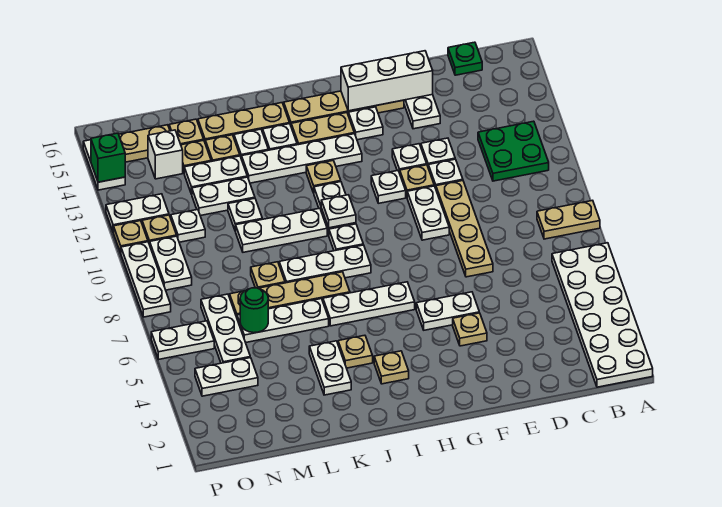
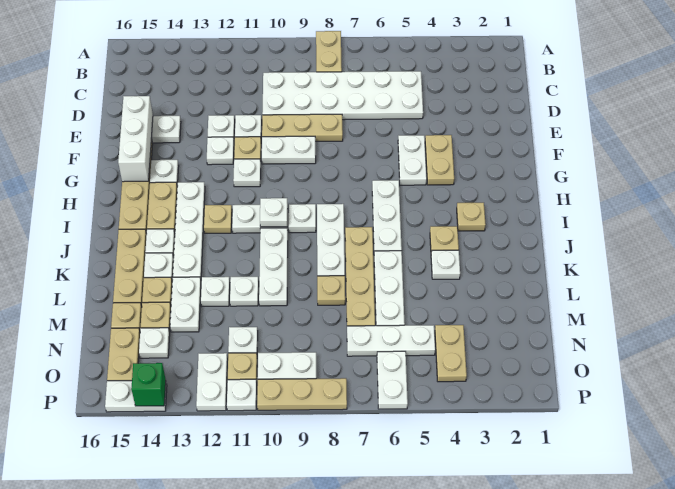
white plate A1:B6 level 1 -> white plate C5:D10 level 1
green plate B11:C12 level 1 -> none
green plate C16 level 1 -> none
tan plate E7:E10 level 1 -> tan plate E8:E10 level 1
tan plate F4 level 1 -> tan plate F4:G4 level 1
white plate K3:K4 level 1 -> white plate K4 level 1
white plate L12:M12 level 1 -> white plate L12 level 1
green round brick M6 level 2 -> none
white plate N4:O4 level 1 -> tan plate N4:O4 level 1
white brick N14 level 1 -> white plate N14 level 1
white plate P8:P10 level 1 -> tan plate P8:P10 level 1
tan plate P11 level 1 -> white plate P11 level 1

